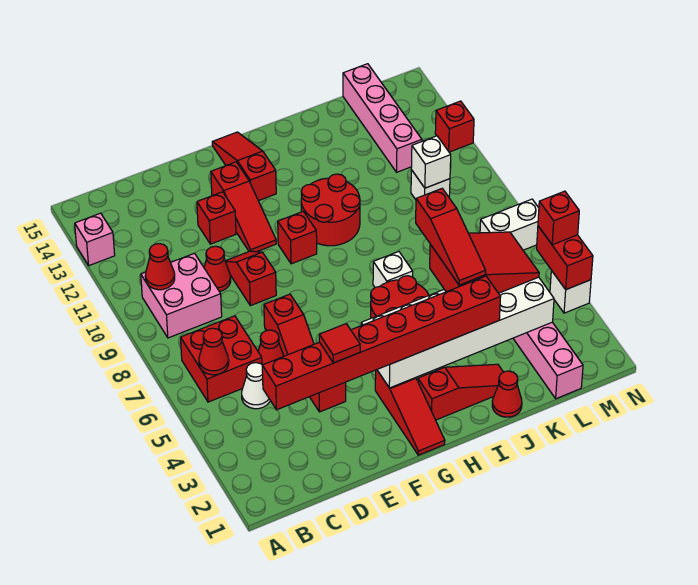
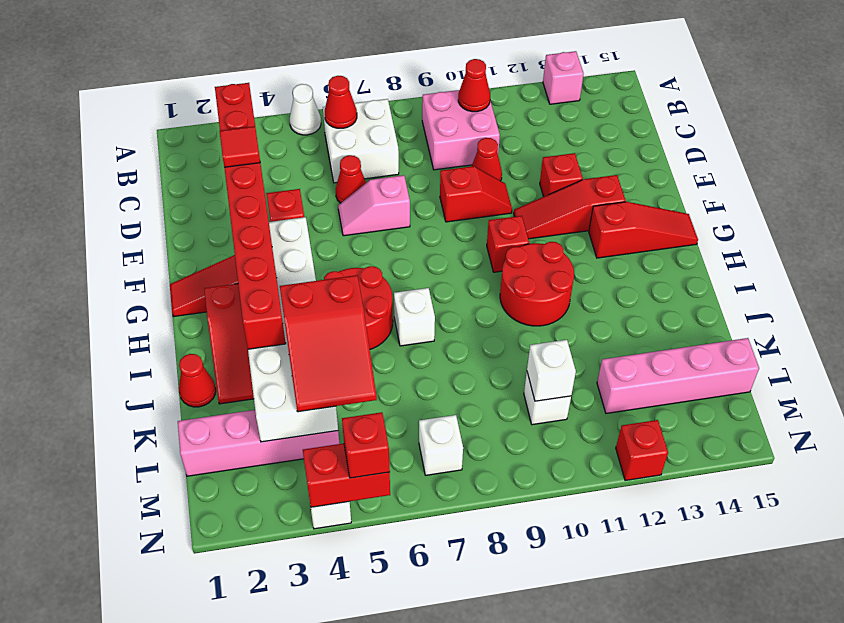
red brick B6:C7 level 1 -> white brick B6:C7 level 1
white cone C5 level 1 -> white cone A5 level 1
red slope E6:E7 level 1 top 7 -> pink slope E6:E7 level 1 top 7
red slope J4:J6 level 4 top 6 -> none
white brick M7:N7 level 1 -> white brick M7 level 1

